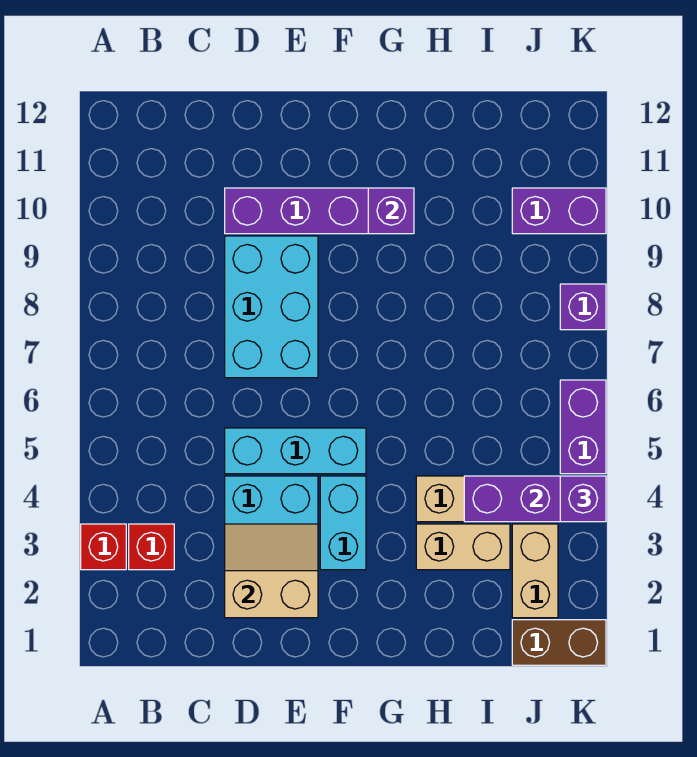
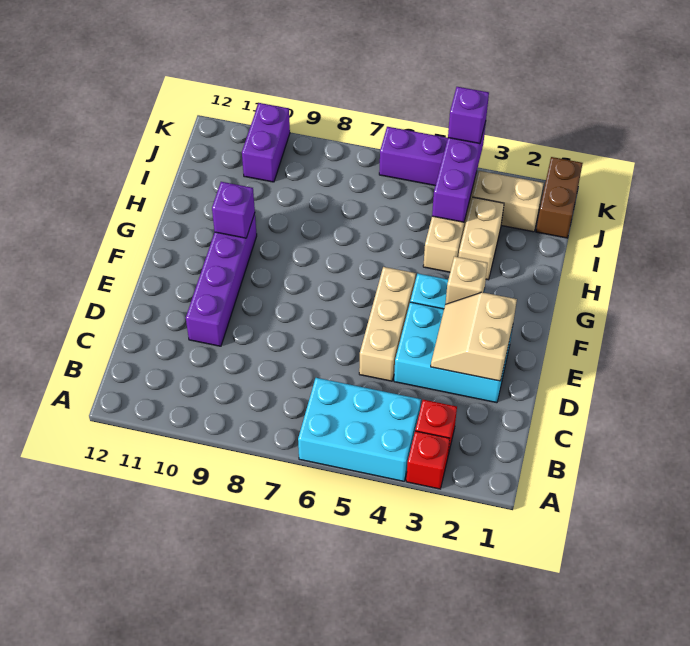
cyan brick D5:F5 level 1 -> tan brick D5:F5 level 1
cyan brick D7:E9 level 1 -> cyan brick A4:B6 level 1
none -> tan brick F3 level 2
purple brick K8 level 1 -> none

